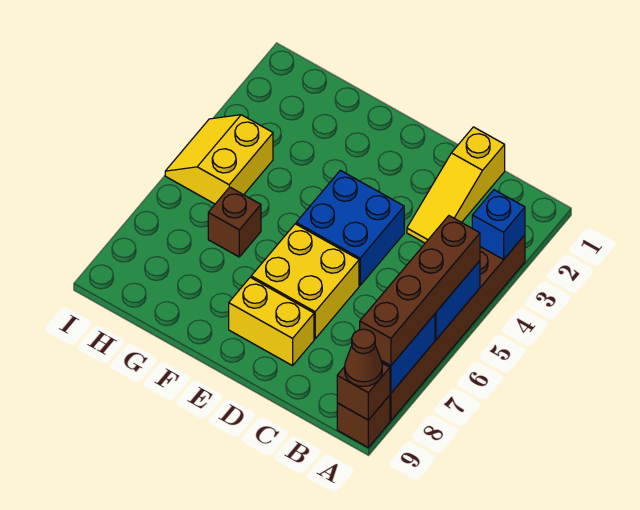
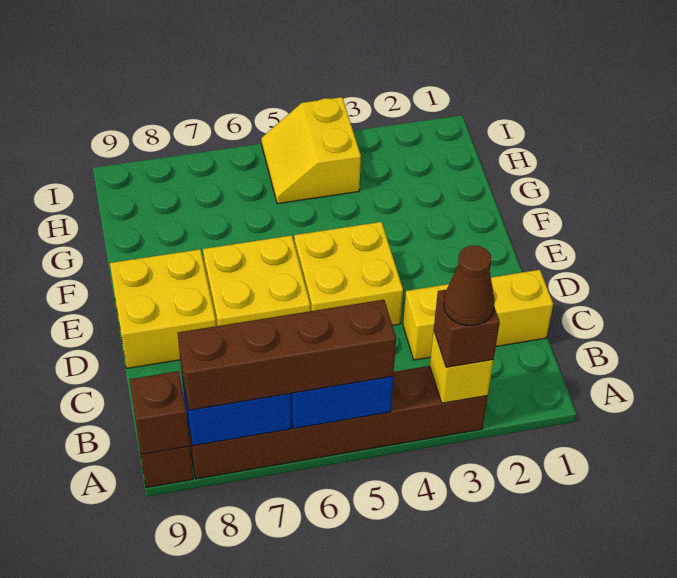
blue brick A3 level 2 -> yellow brick A3 level 2
brown cone A9 level 3 -> brown cone A3 level 4
yellow slope C1:C3 level 1 top 1 -> yellow brick C1:C3 level 1
blue brick D4:E5 level 1 -> yellow brick D4:E5 level 1
yellow brick D8:E8 level 1 -> yellow brick D8:E9 level 1
brown brick G6 level 1 -> brown brick A3 level 3
yellow slope H4:I5 level 1 top H -> yellow slope H4:I5 level 1 top 4

